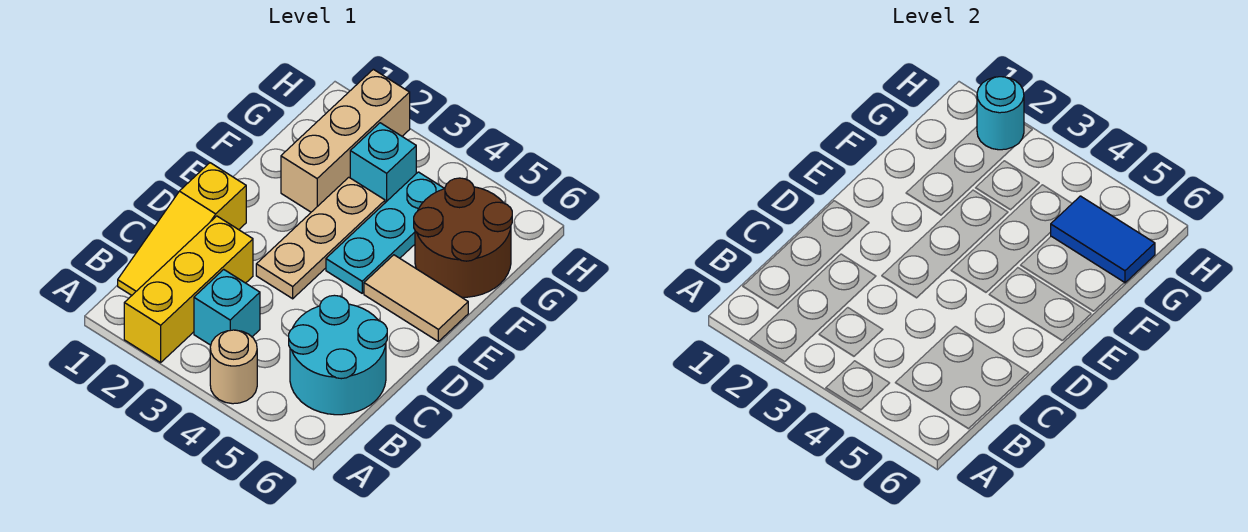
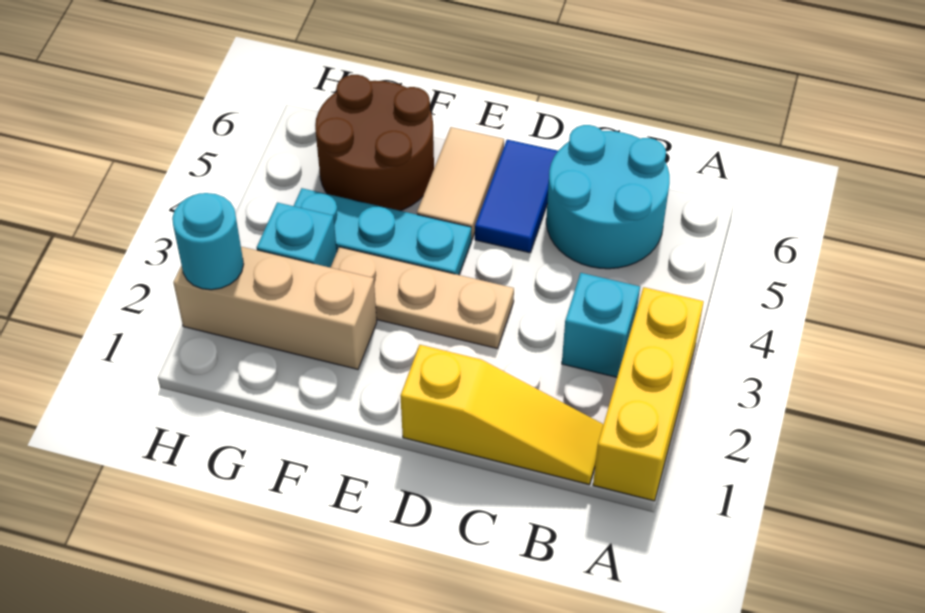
yellow brick A2:C2 level 1 -> yellow brick A1:A3 level 1
tan round brick A4 level 1 -> none
blue tile G5:G6 level 2 -> blue tile D5:D6 level 1

